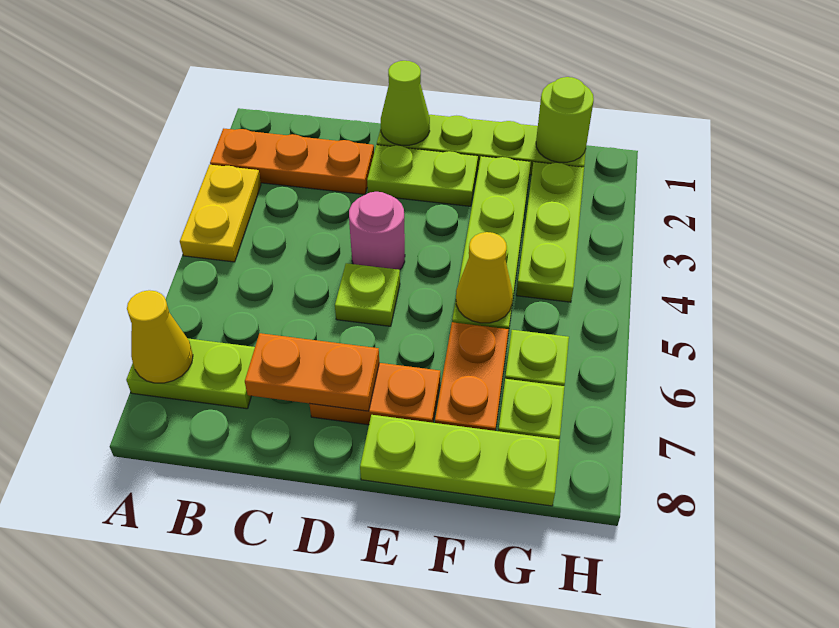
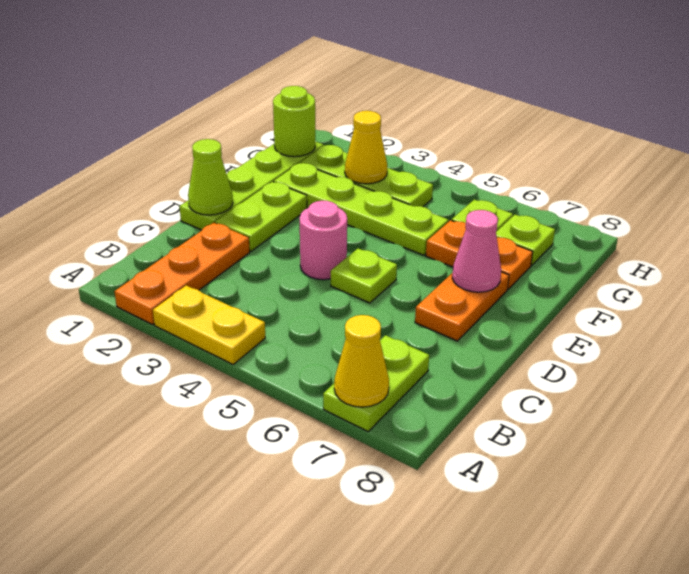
orange plate C7:D7 level 2 -> none
none -> pink cone E7 level 2
lime plate E8:G8 level 1 -> none
yellow cone F5 level 2 -> yellow cone G3 level 2

